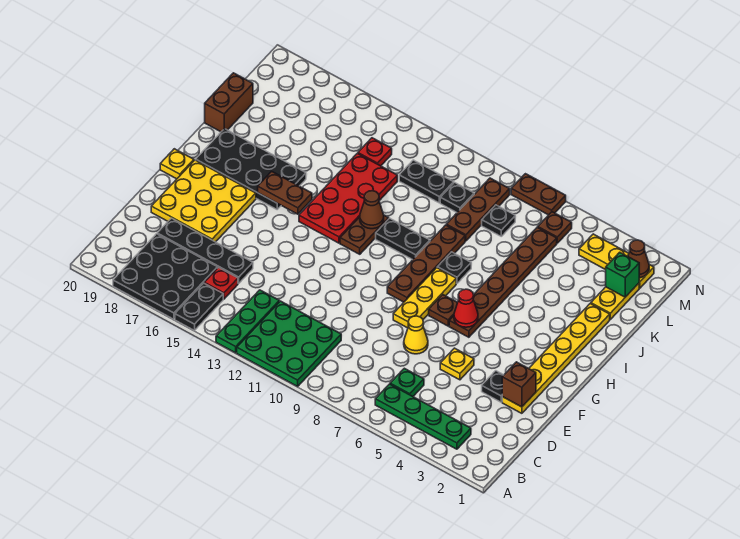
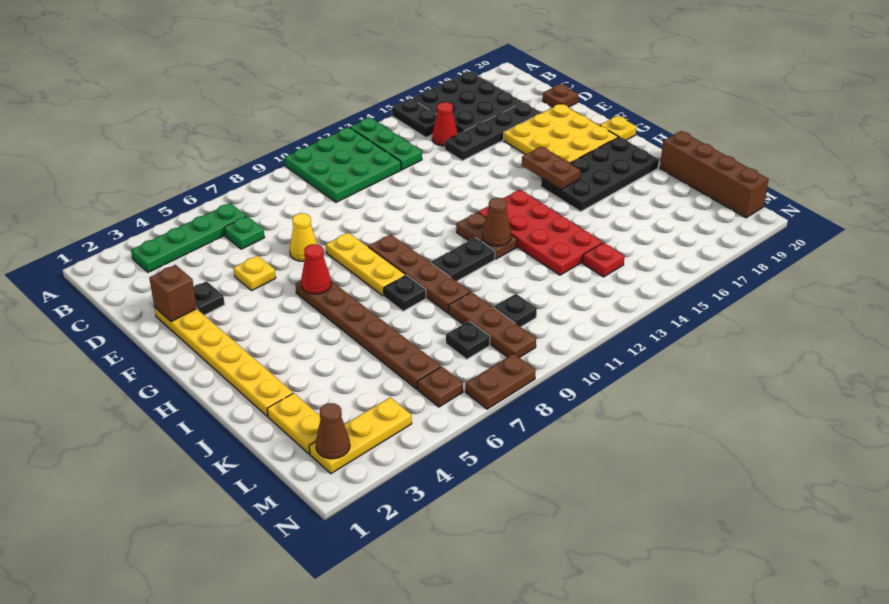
red plate C15 level 1 -> red cone C15 level 1
brown plate G7 level 1 -> brown plate D20 level 1
brown plate H15:H16 level 2 -> brown plate G16:H16 level 2
brown brick J20:K20 level 1 -> brown brick J20:M20 level 1
green brick L2 level 2 -> none
black plate L11:L12 level 1 -> none

